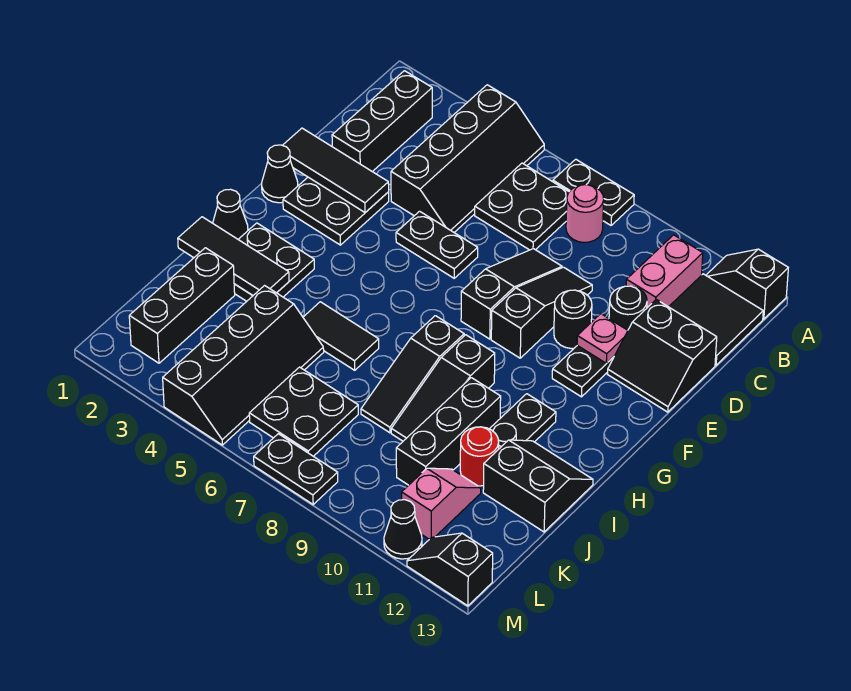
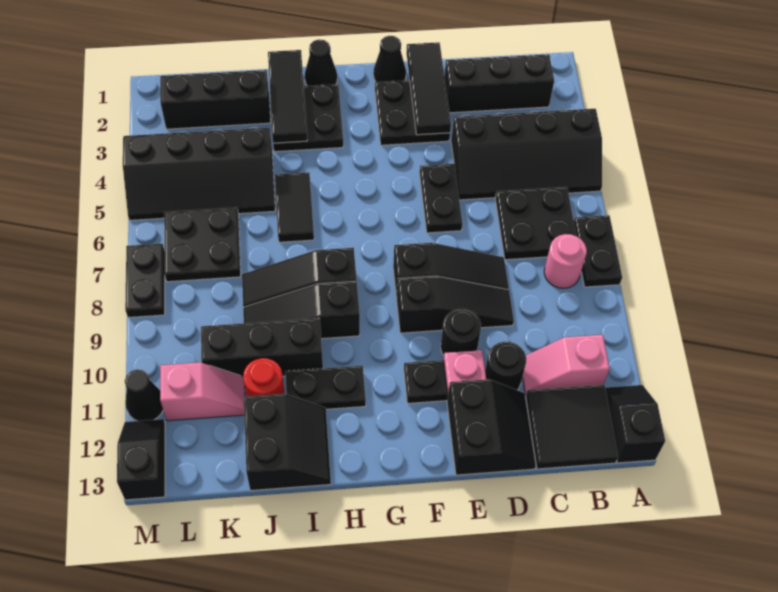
pink brick B11:C11 level 1 -> pink slope B11:C11 level 1 top B
black slope D12:E13 level 1 top D -> black slope D12:E13 level 1 top E

